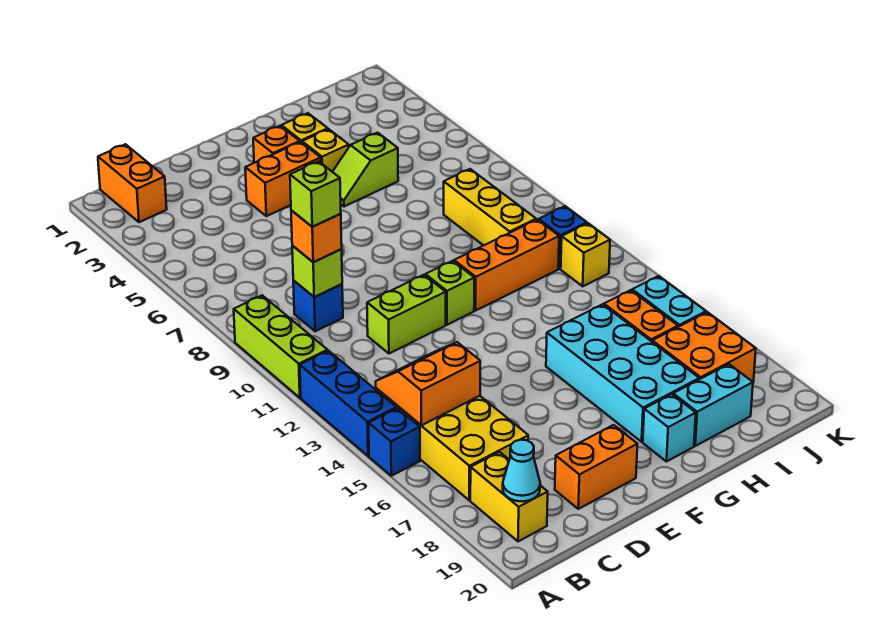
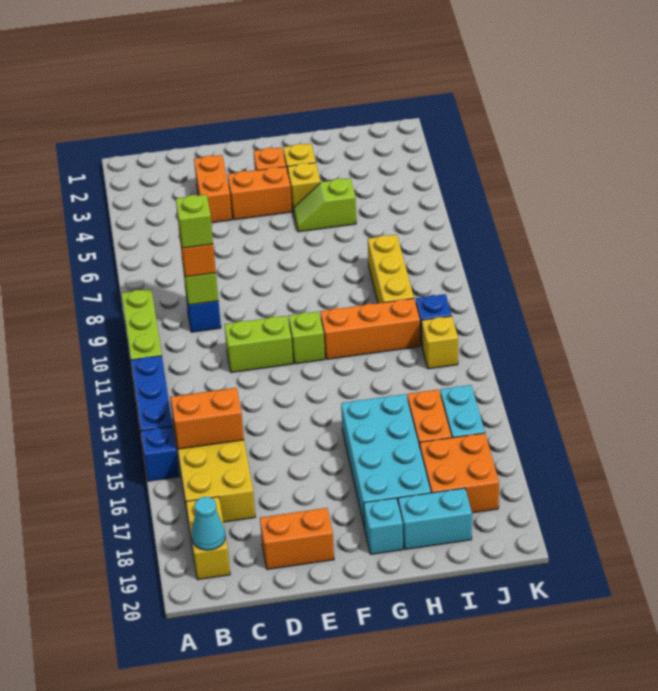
orange brick B1:B2 level 1 -> orange brick D3:D4 level 1

